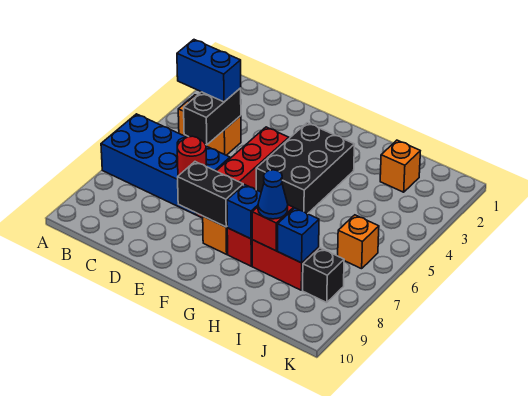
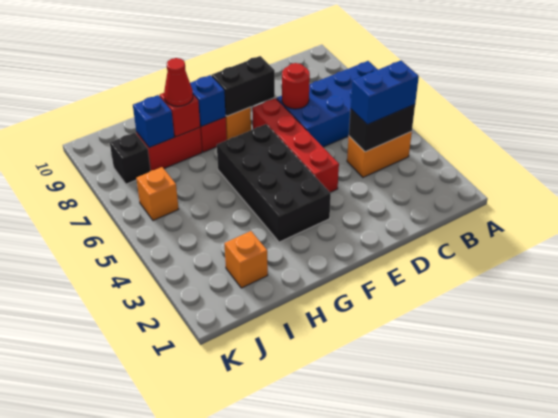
black brick C4:C5 level 2 -> black brick B4:C4 level 2
black brick F3:G5 level 1 -> black brick F3:G6 level 1
blue cone H8 level 3 -> red cone H8 level 3

